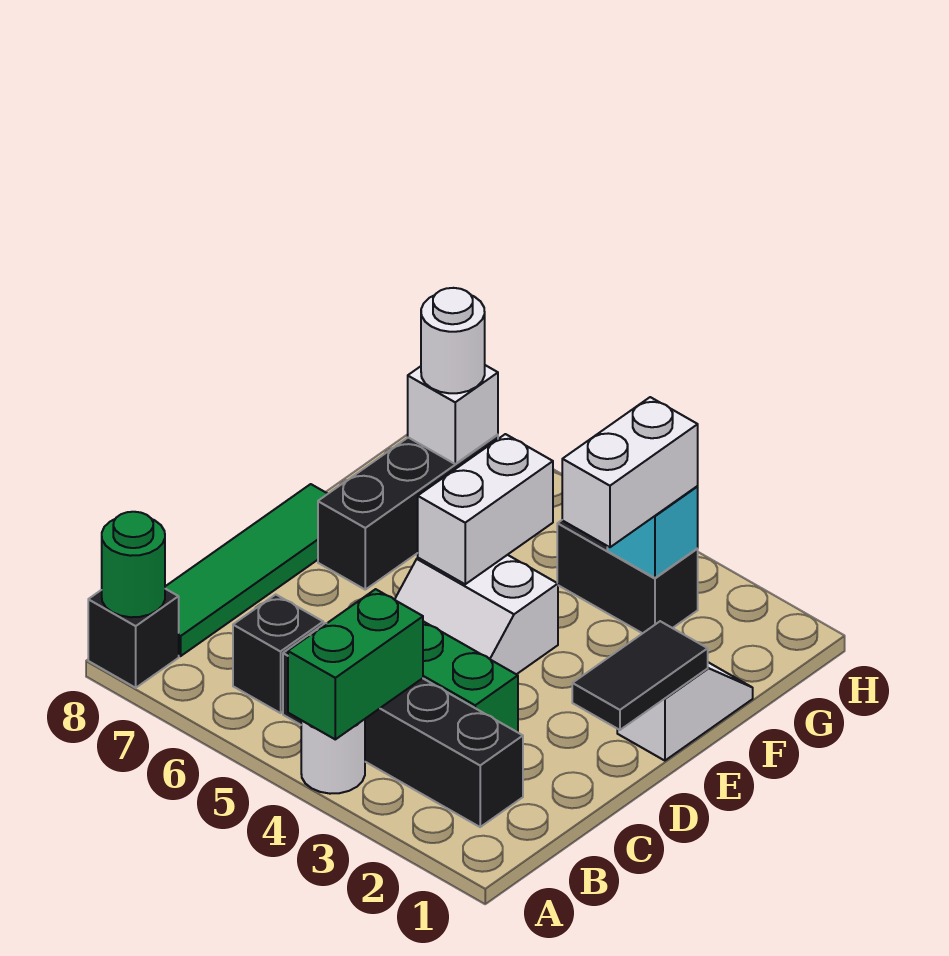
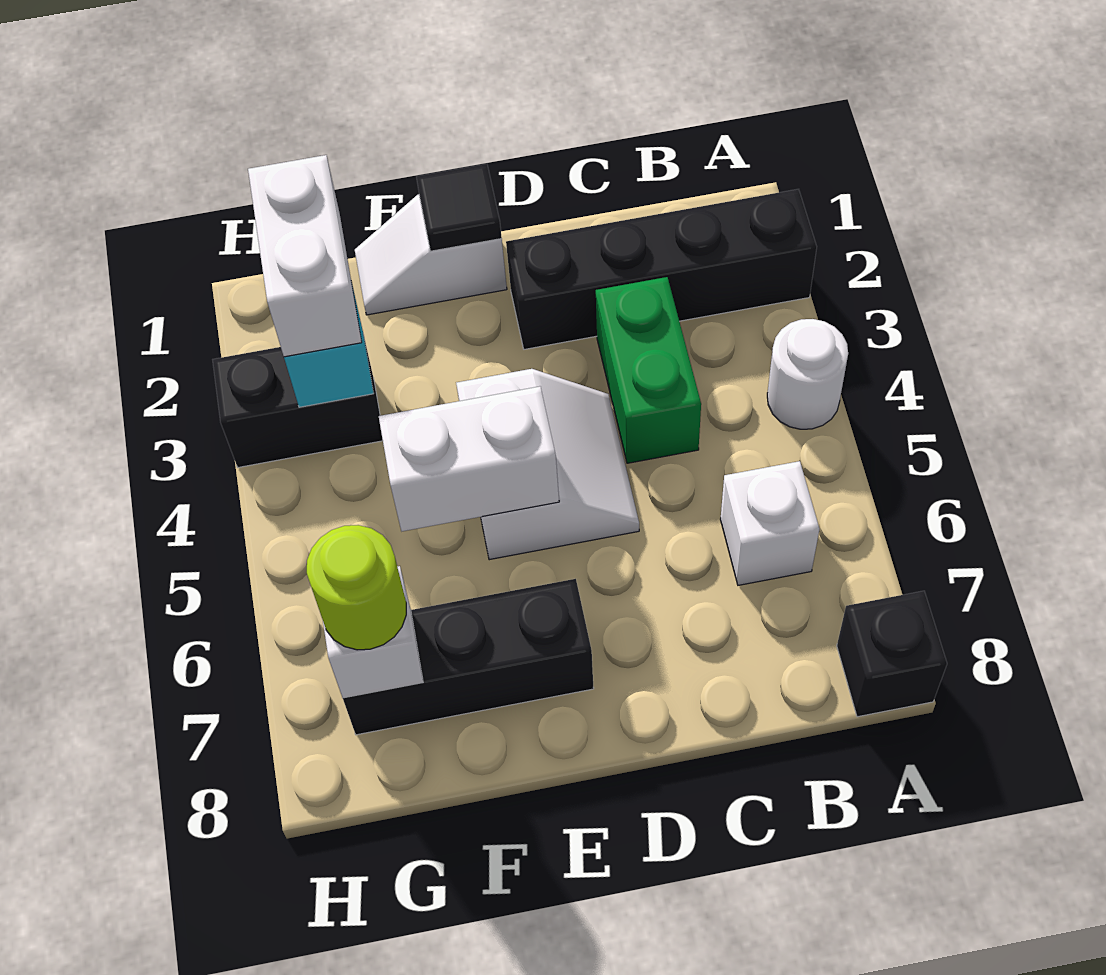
green brick A4:B4 level 2 -> none
green round brick A8 level 2 -> none
black brick B2:B5 level 1 -> black brick A2:D2 level 1
black brick B6 level 1 -> white brick B6 level 1
green tile B8:E8 level 1 -> none
black tile D1:E1 level 2 -> black tile E1 level 2
white brick F3:G3 level 3 -> white brick G2:G3 level 3
black brick G3:G4 level 1 -> black brick G3:H3 level 1
white round brick G7 level 3 -> lime round brick G7 level 3

